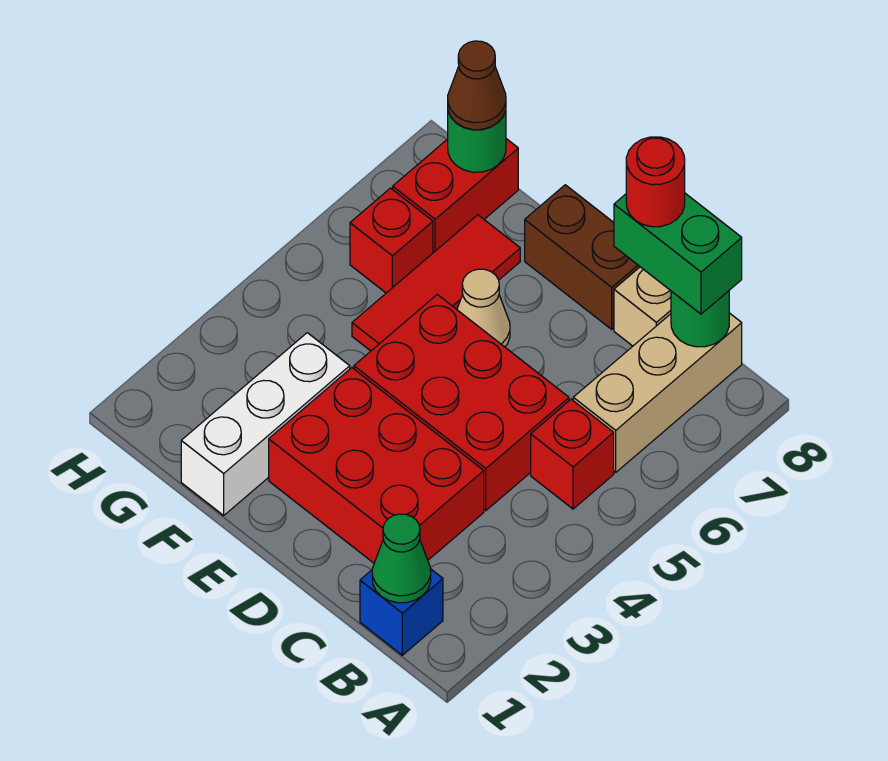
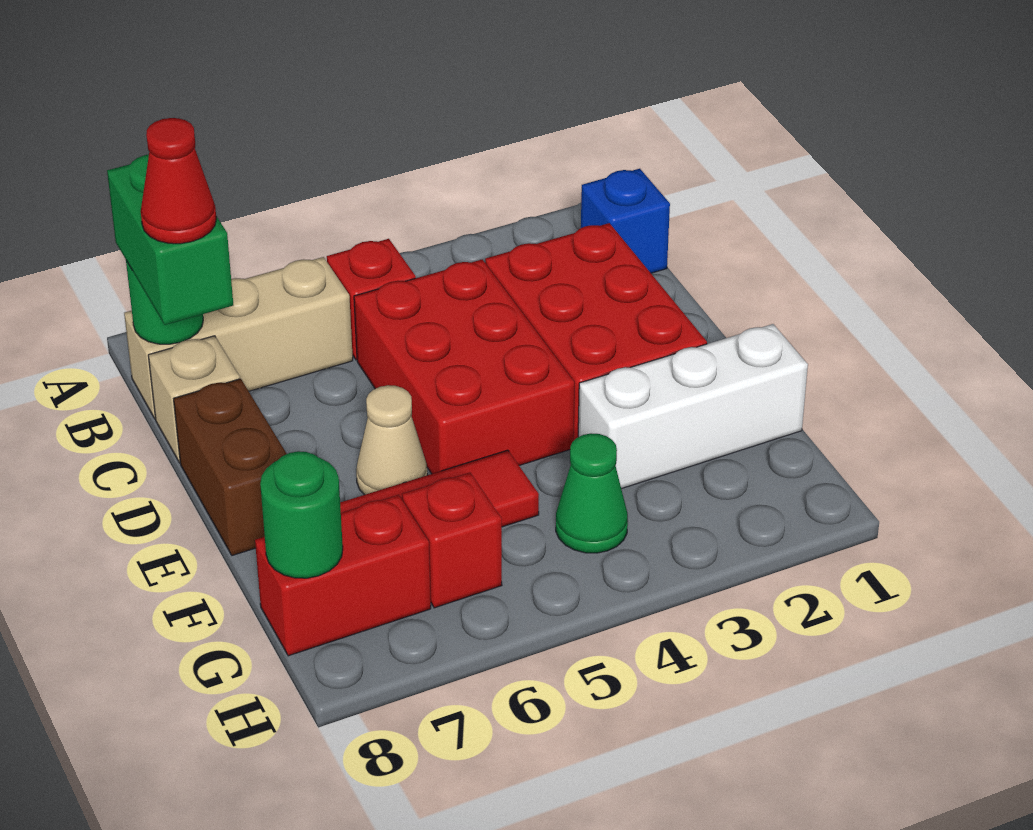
green cone B1 level 2 -> green cone G4 level 1
red round brick C8 level 4 -> red cone C8 level 4
brown cone G8 level 3 -> none

